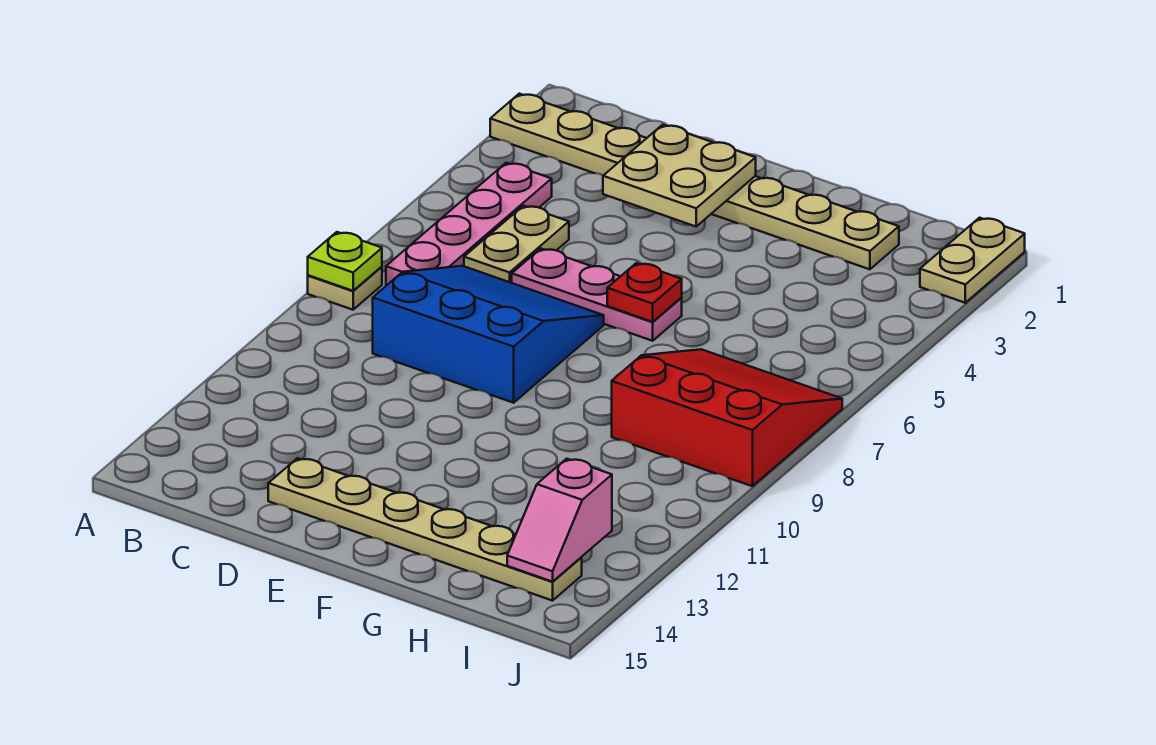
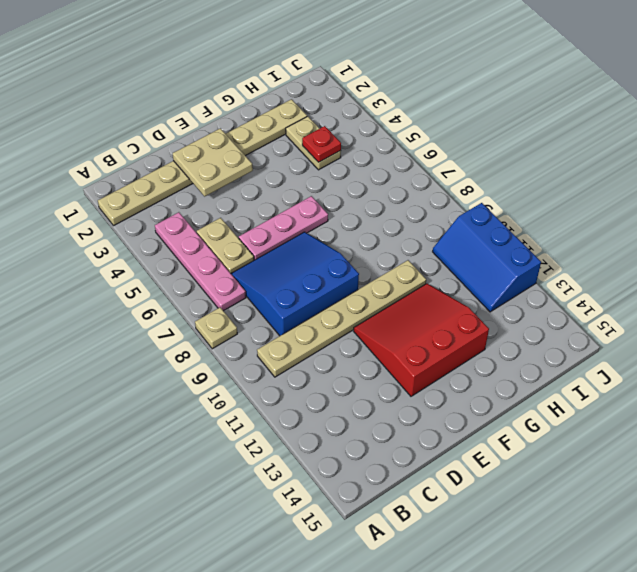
lime plate A8 level 2 -> none
tan plate D14:I14 level 1 -> tan plate B10:G10 level 1
red plate F6 level 2 -> red plate H4 level 2
red slope H7:J9 level 1 top 9 -> red slope E11:G13 level 1 top 13
none -> blue slope I10:J12 level 1 top J
pink slope I13:I14 level 2 top 13 -> none
tan plate J1:J2 level 1 -> tan plate H3:H4 level 1

